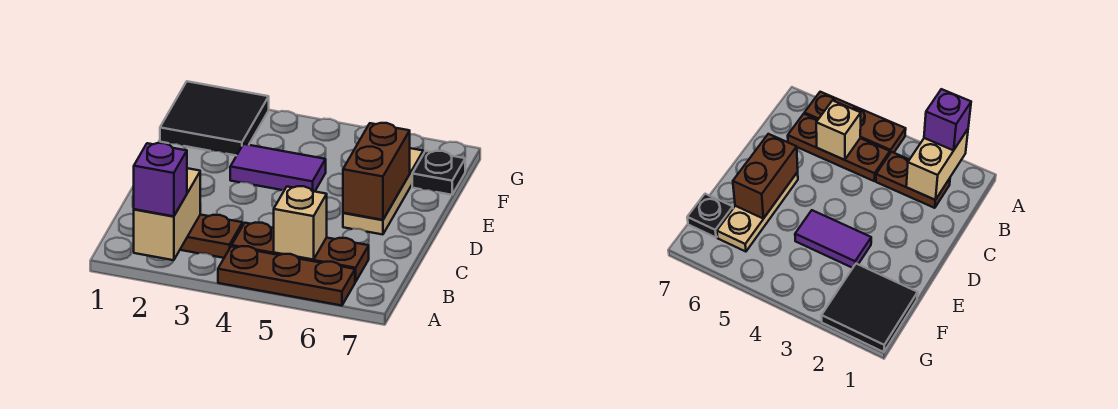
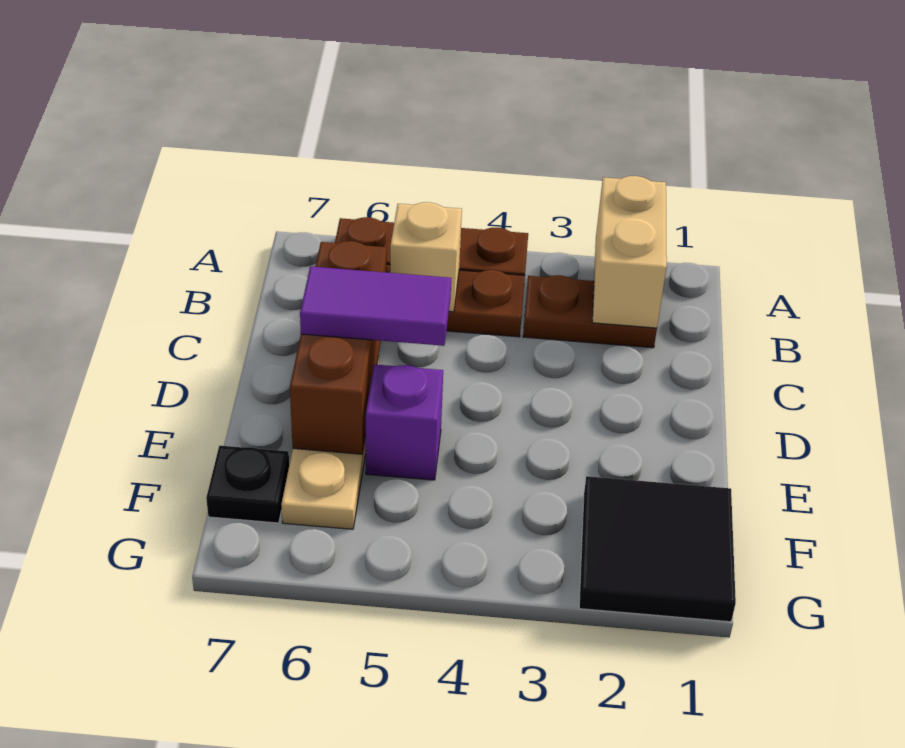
purple brick A2 level 3 -> purple brick E5 level 1
brown brick D6:E6 level 2 -> brown brick C6:E6 level 2
purple tile E3:E4 level 1 -> purple tile D5:D6 level 3

